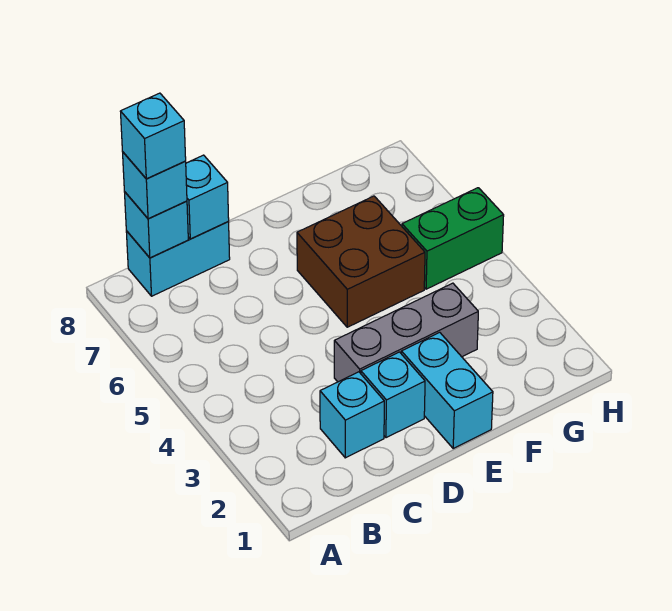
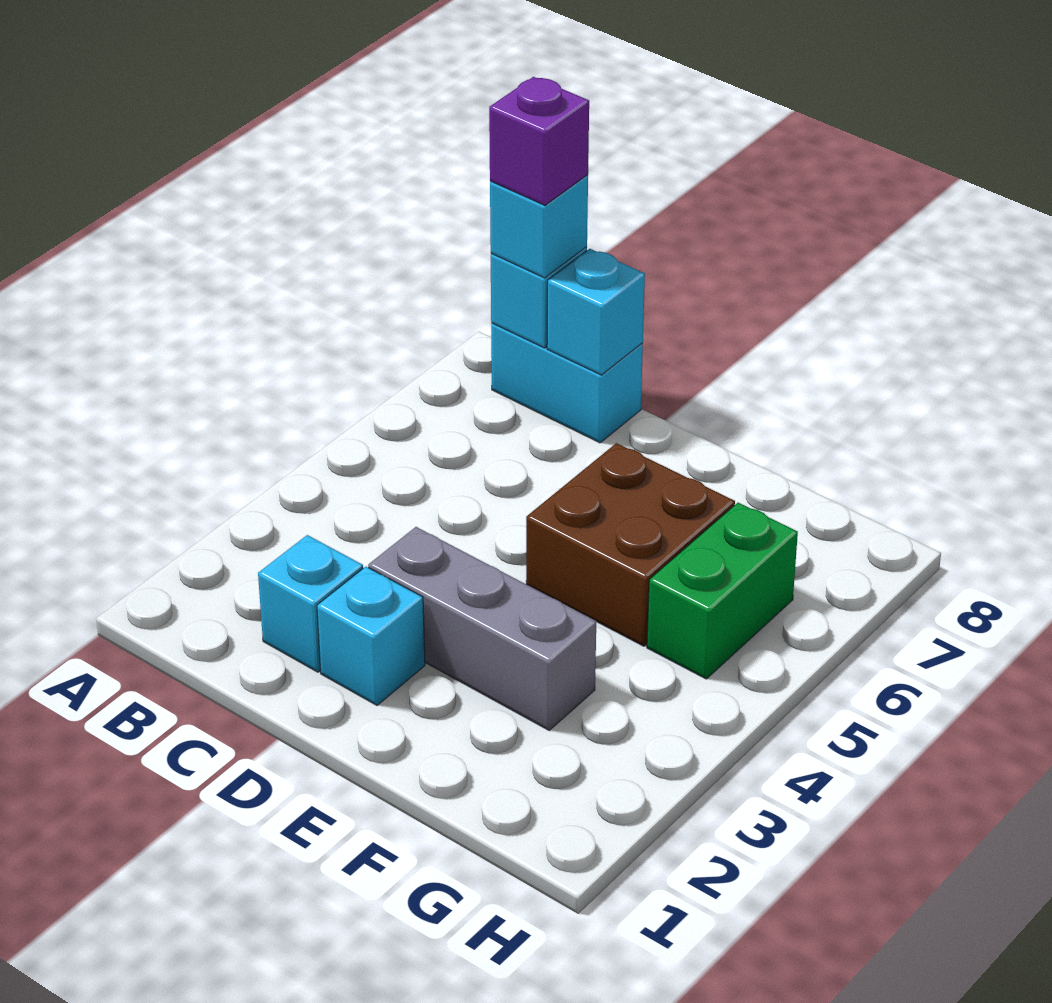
cyan brick B8 level 4 -> purple brick B8 level 4
cyan brick E1:E2 level 1 -> none
green brick G5:H5 level 1 -> green brick G5:G6 level 1

